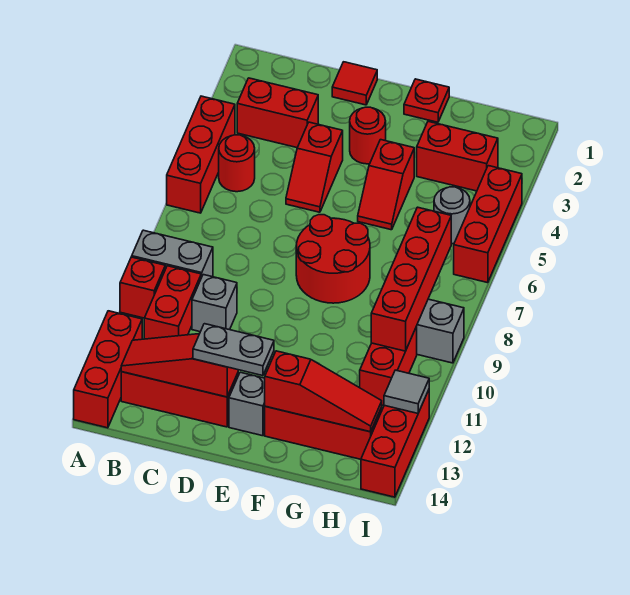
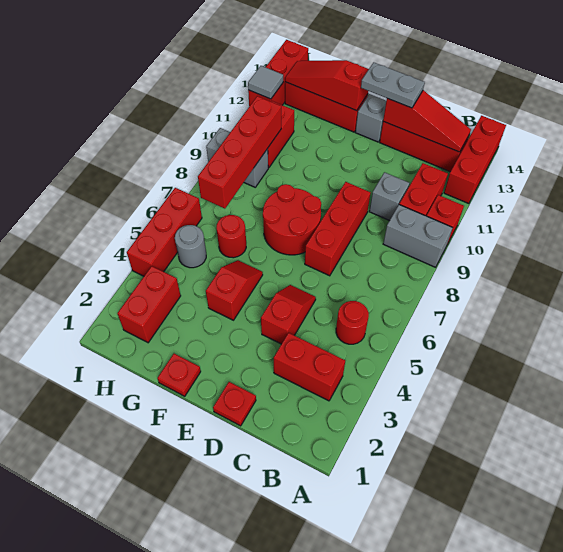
red brick A4:A6 level 1 -> red brick D7:D9 level 1
red tile D1 level 1 -> red plate D1 level 1
red round brick E3 level 1 -> red round brick G6 level 1
red brick G3:H3 level 1 -> red brick H2:H3 level 1

